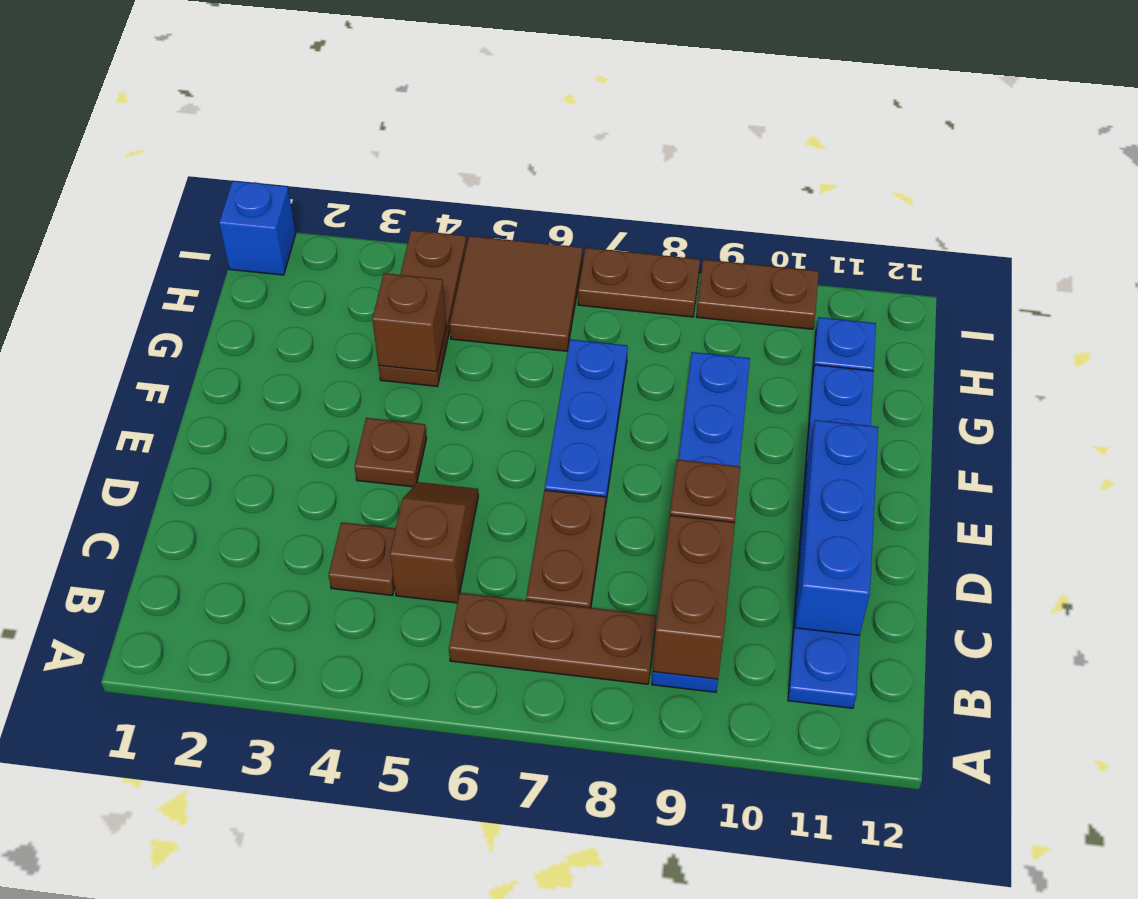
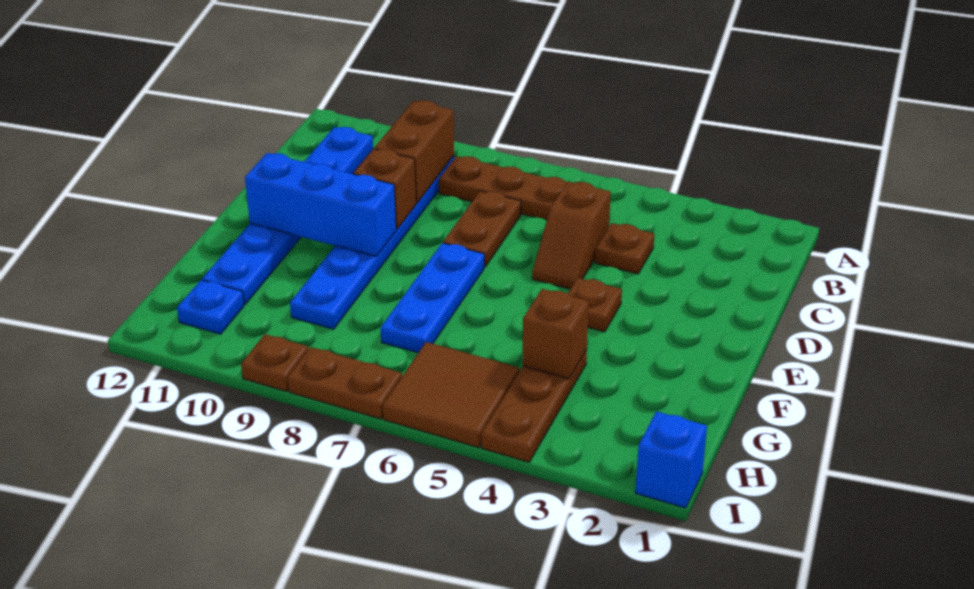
blue brick C11:E11 level 2 -> blue brick E9:E11 level 2
brown plate I9:I10 level 1 -> brown plate I9 level 1

